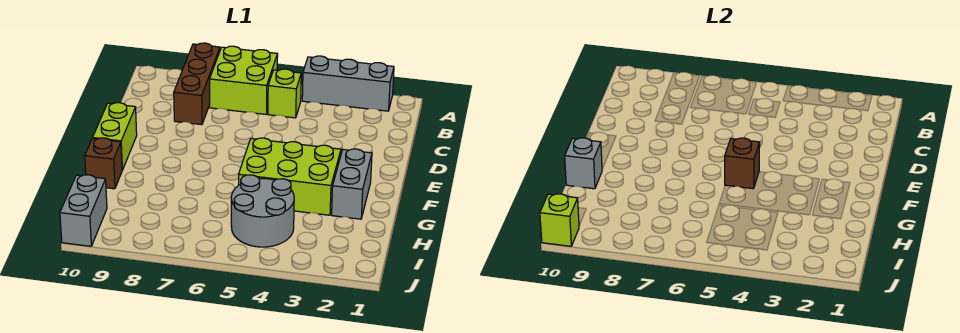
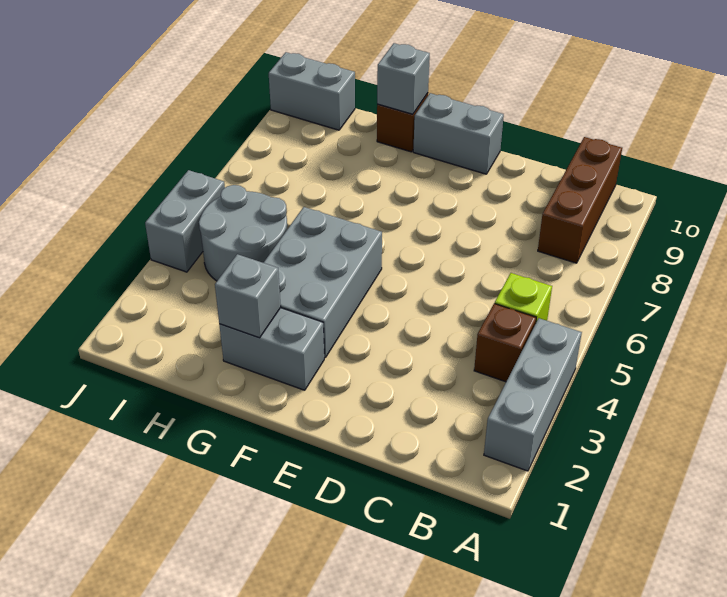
lime brick A6:B7 level 1 -> none
brown brick A8:C8 level 1 -> brown brick B8:B10 level 1
lime brick E10:F10 level 1 -> grey brick E10:F10 level 1
lime brick F3:G5 level 1 -> grey brick F3:G5 level 1
brown brick F5 level 2 -> brown brick B4 level 1
none -> grey brick G2 level 2
none -> grey brick J4:J5 level 1
lime brick J10 level 2 -> none

